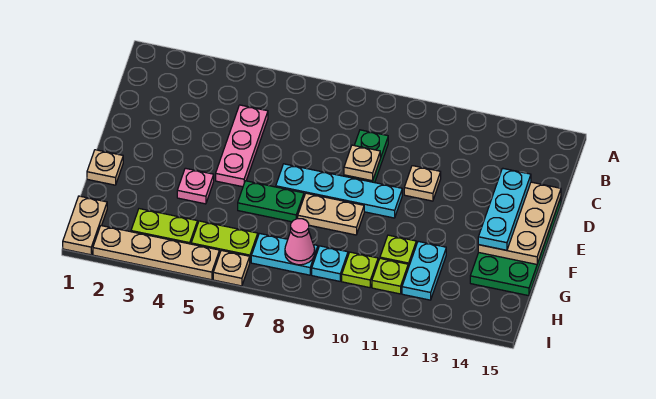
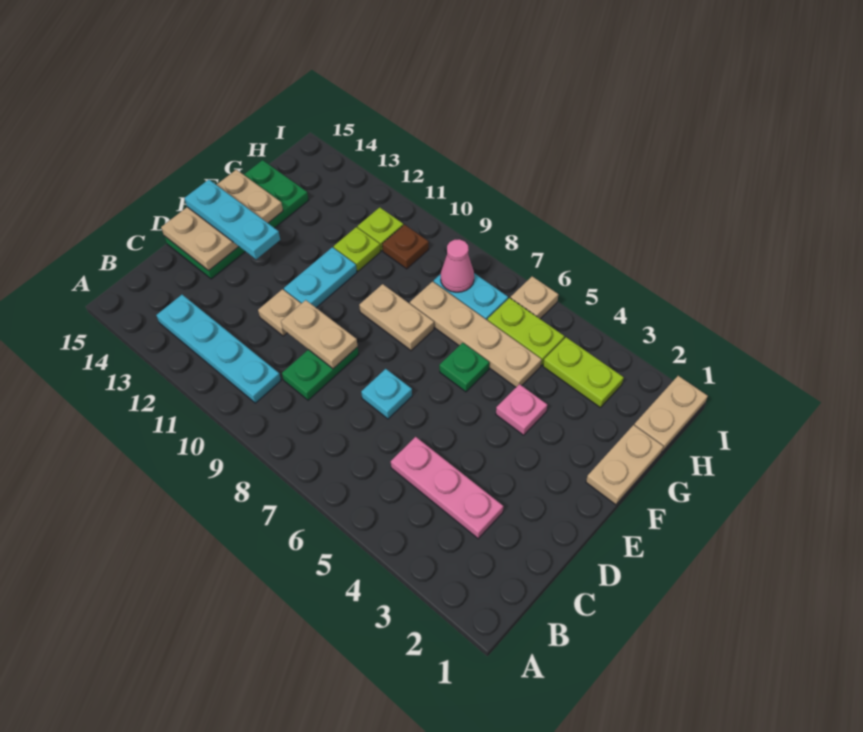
pink plate C5:E5 level 1 -> pink plate C3:C5 level 1
tan plate D9 level 2 -> tan plate D9:D10 level 2
cyan plate D14:F14 level 3 -> cyan plate E13:E15 level 3
cyan plate E7:E10 level 1 -> cyan plate B10:B13 level 1
tan plate F1 level 1 -> tan plate F1:G1 level 1
green plate F6:F7 level 1 -> green plate F6 level 1
cyan plate G12:H12 level 1 -> cyan plate E11:F11 level 1
cyan plate H9 level 1 -> cyan plate D7 level 1
lime plate H10 level 1 -> brown plate H10 level 1
tan plate I2:I5 level 1 -> tan plate G5:G8 level 1

